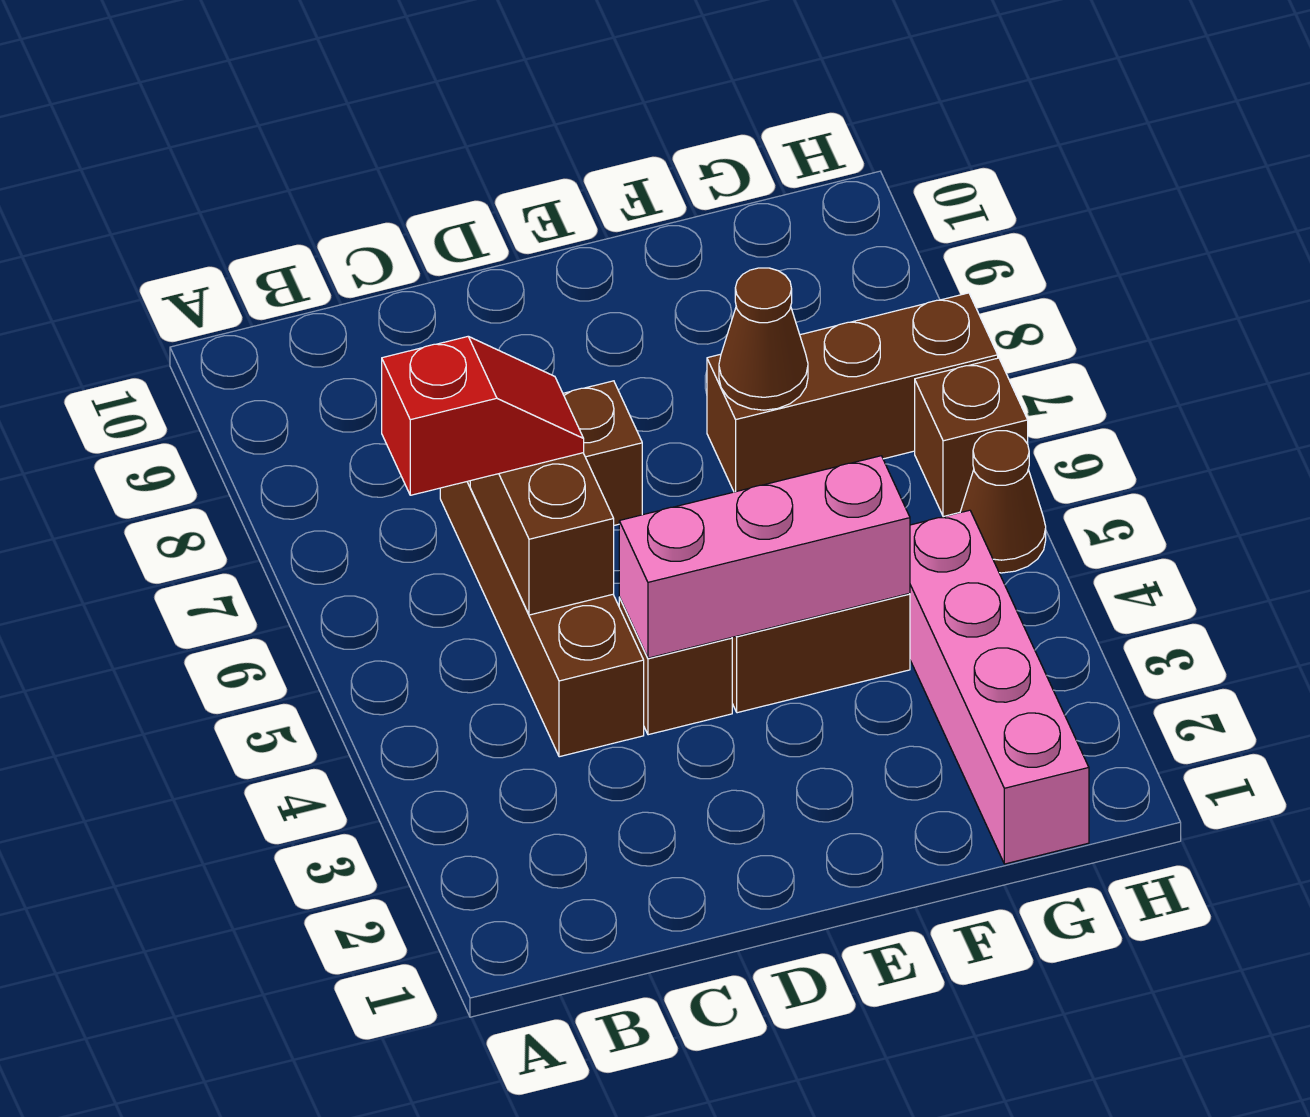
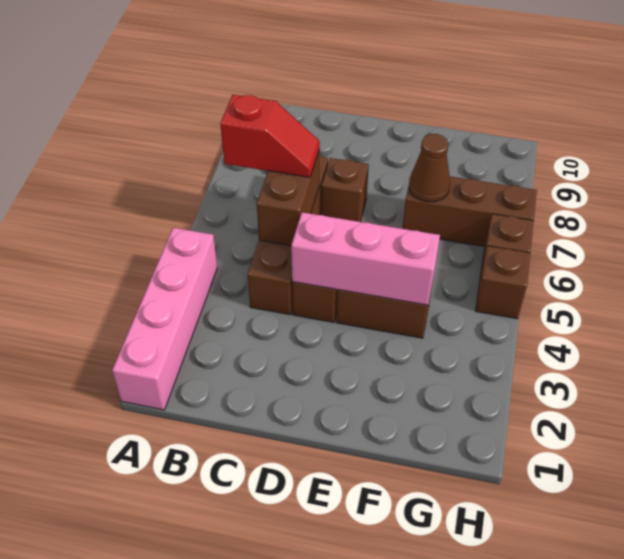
pink brick G1:G4 level 1 -> pink brick A1:A4 level 1
brown cone H5 level 1 -> brown brick H5 level 1

